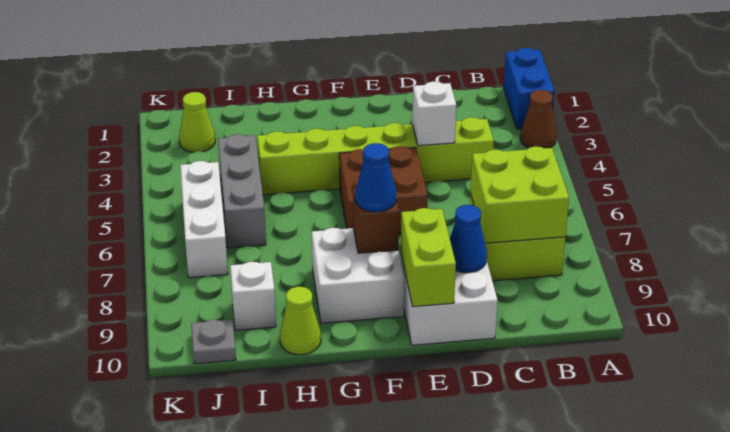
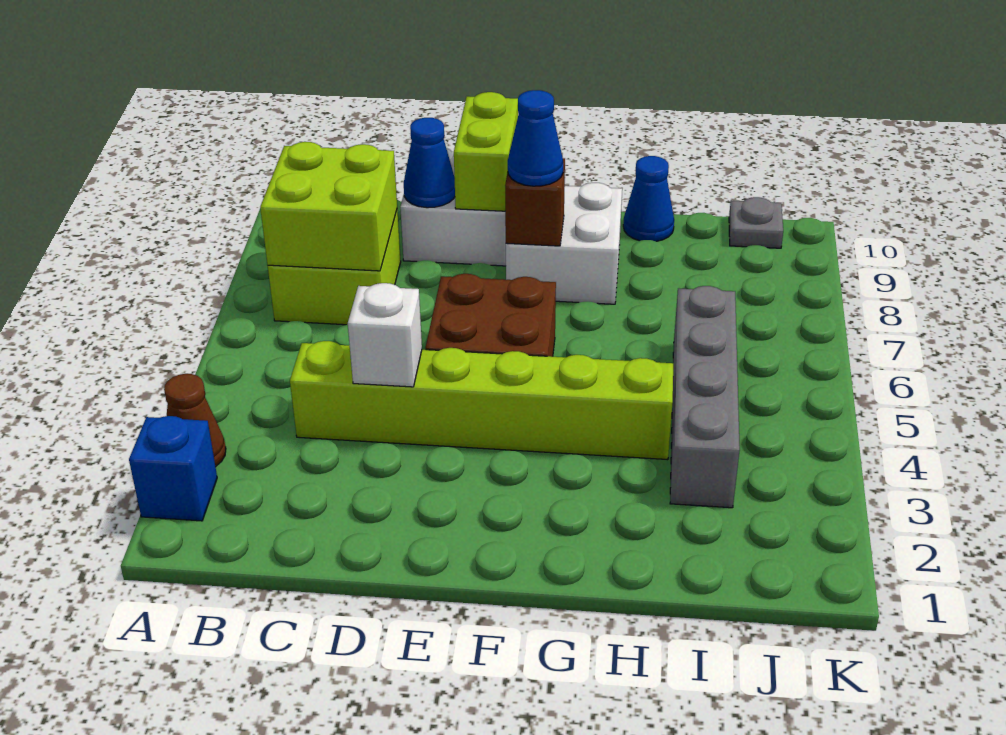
blue brick A1:A2 level 1 -> blue brick A2 level 1
lime cone H10 level 1 -> blue cone H10 level 1
grey brick I4:I6 level 1 -> grey brick I3:I6 level 1
white brick I9 level 1 -> none
lime cone J2 level 1 -> none
white brick J5:J7 level 1 -> none

